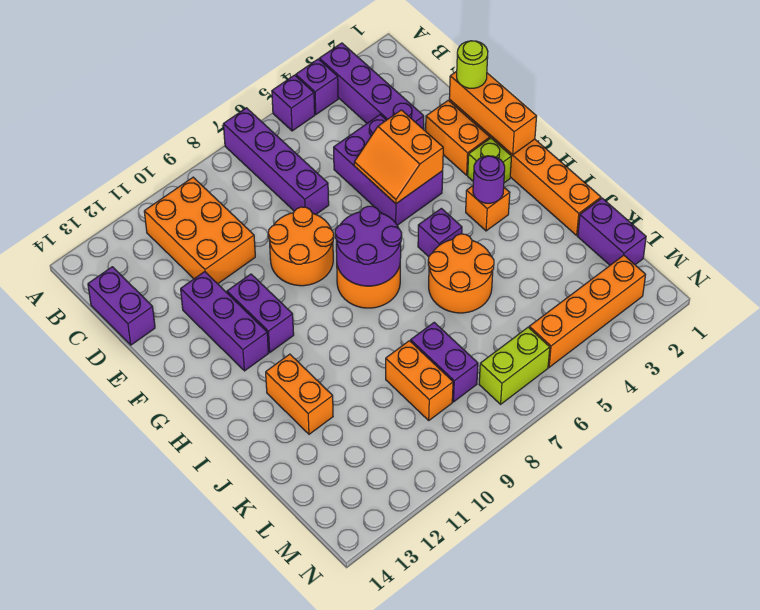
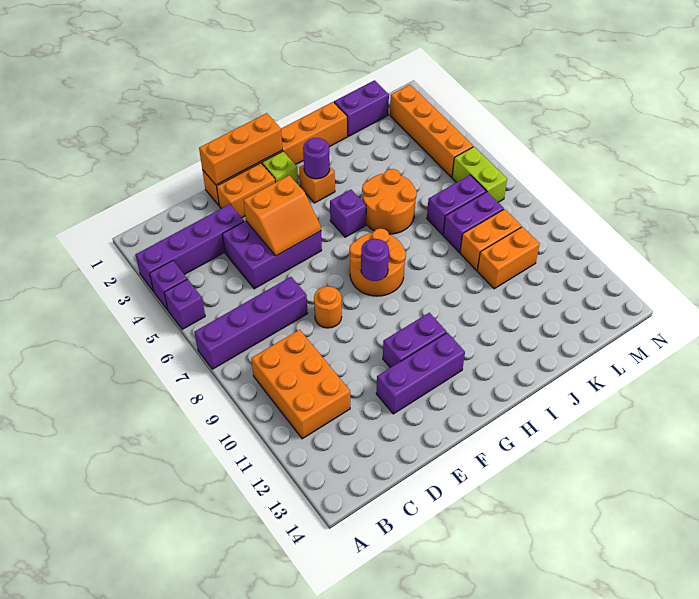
orange brick B10:D11 level 1 -> orange brick B9:C11 level 1
purple brick C14:D14 level 1 -> purple brick K7:L7 level 1
lime round brick E1 level 3 -> none
orange round brick E8:F9 level 1 -> orange round brick E8 level 1
purple round brick G7:H8 level 2 -> purple round brick G8 level 2
orange brick I12:J12 level 1 -> orange brick K10:L10 level 1

